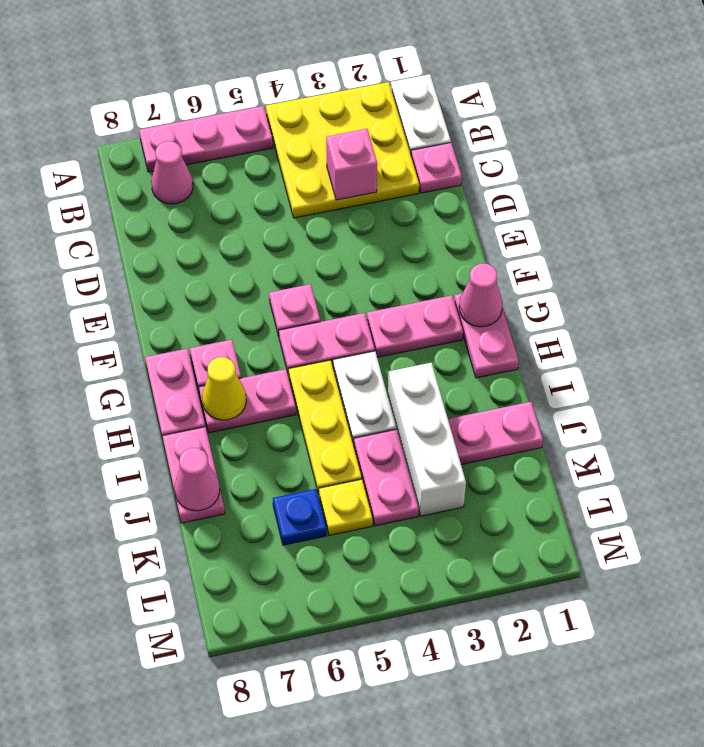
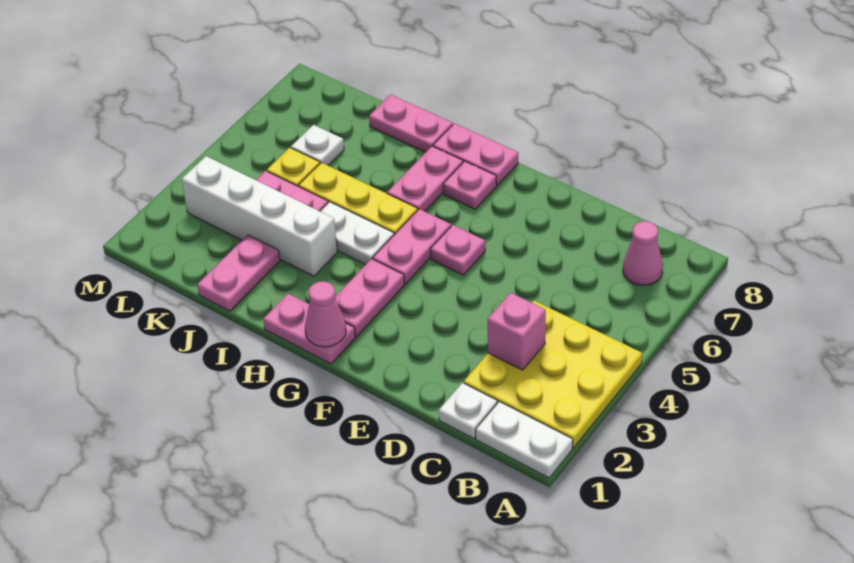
pink plate A5:A7 level 1 -> none
pink plate C1 level 1 -> white plate C1 level 1
yellow cone H7 level 2 -> none
white brick I3:K3 level 1 -> white brick I3:L3 level 1
pink cone J8 level 2 -> none
blue plate K6 level 1 -> white plate K6 level 1

